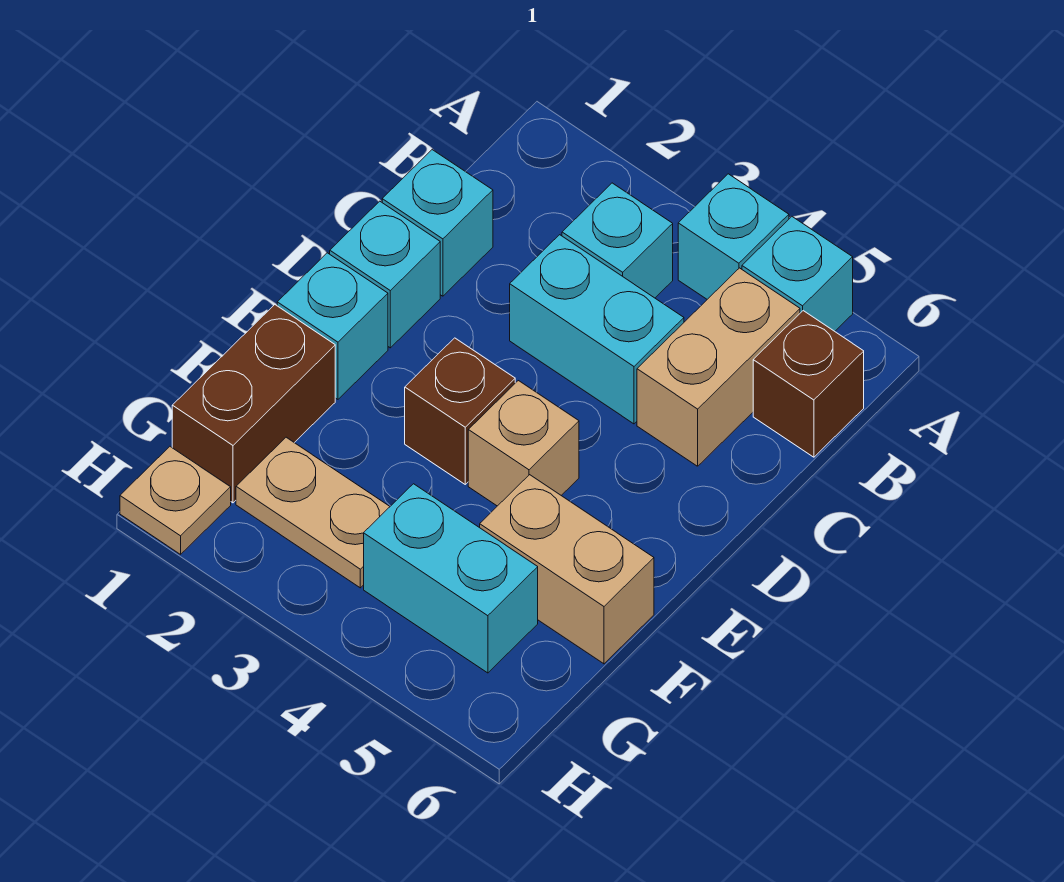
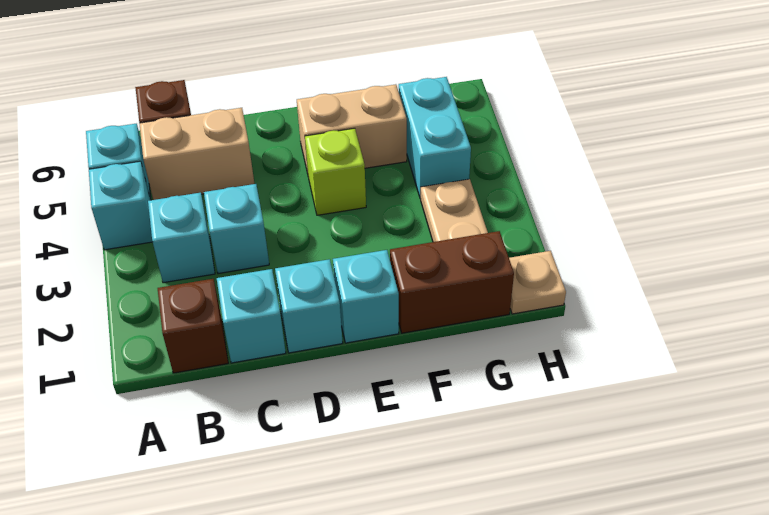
cyan brick C3:C4 level 1 -> cyan brick C3 level 1
brown brick E3 level 1 -> brown brick B1 level 1
tan brick E4 level 1 -> lime brick E4 level 1
tan brick F5:F6 level 1 -> tan brick E5:F5 level 1

